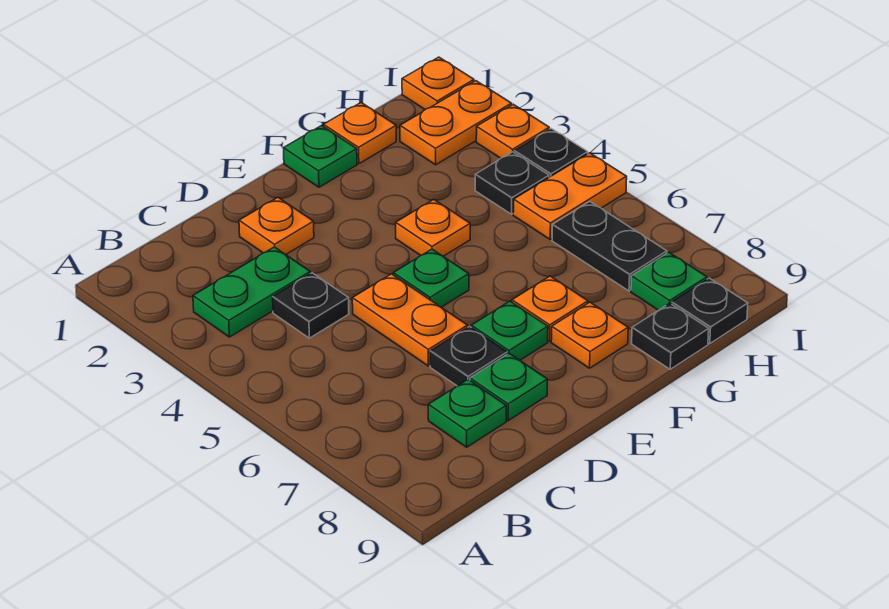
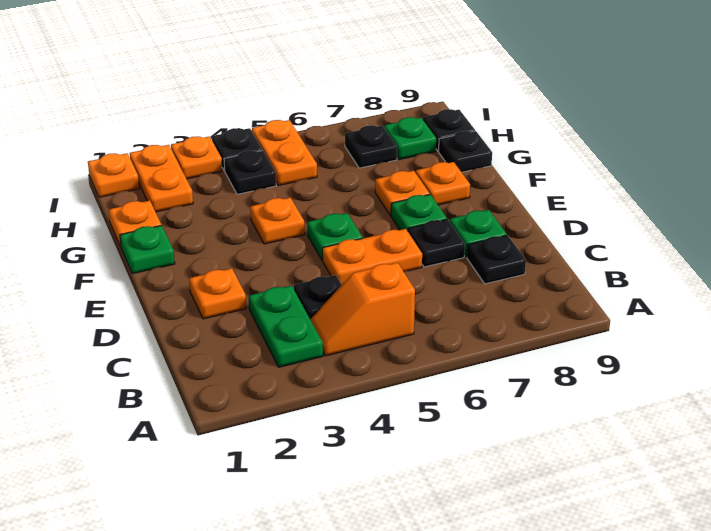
none -> orange slope B4:B5 level 1 top 5
green plate C8 level 1 -> black plate C8 level 1
black plate H6:H7 level 1 -> black plate H7 level 1

